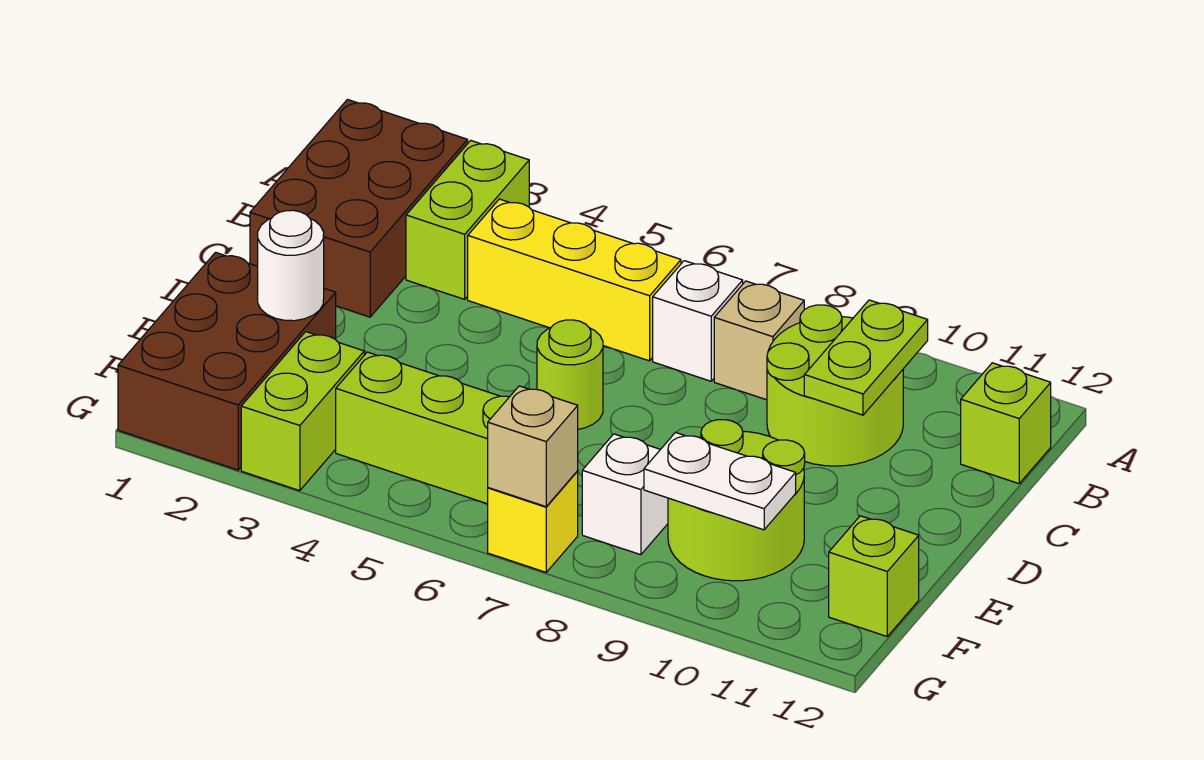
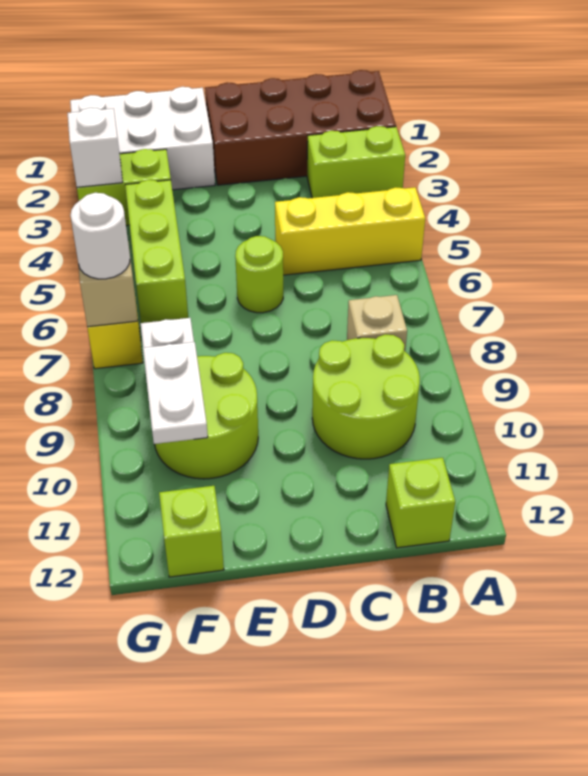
brown brick A1:C2 level 1 -> brown brick A1:D2 level 1
yellow brick B4:B6 level 1 -> yellow brick A5:C5 level 1
white brick B7 level 1 -> white brick G3 level 2
lime plate B10:C10 level 2 -> none
brown brick E1:G2 level 1 -> white brick E1:G2 level 1
white round brick E2 level 2 -> white round brick G7 level 3

